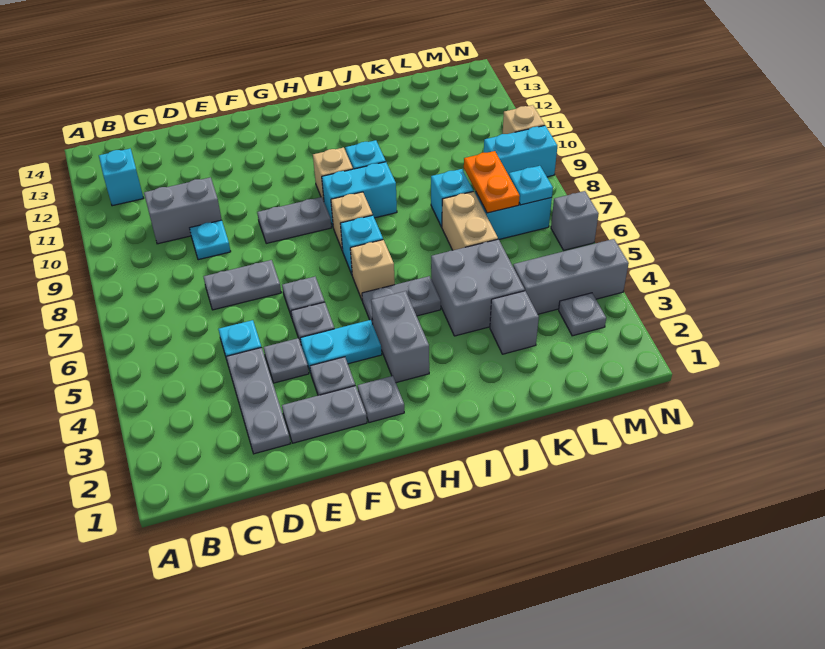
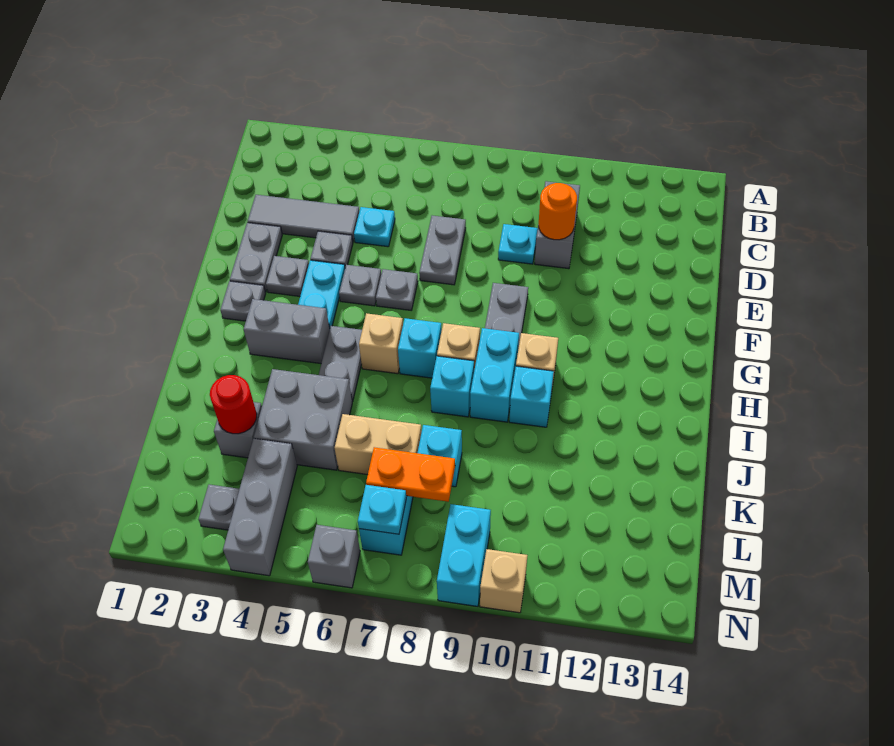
cyan brick B12 level 1 -> cyan brick I8 level 1
grey plate D2:D4 level 1 -> grey tile D2:D4 level 1
none -> orange round brick D10 level 2
none -> red round brick K3 level 2

